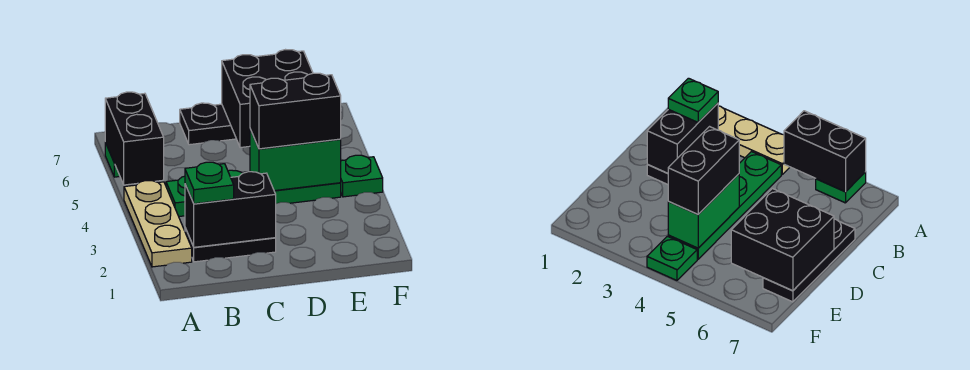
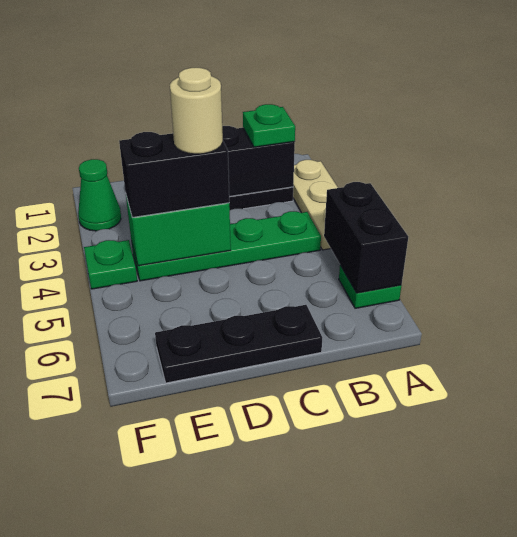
none -> tan round brick D4 level 4
black brick D6:E7 level 2 -> none
none -> green cone F2 level 1

